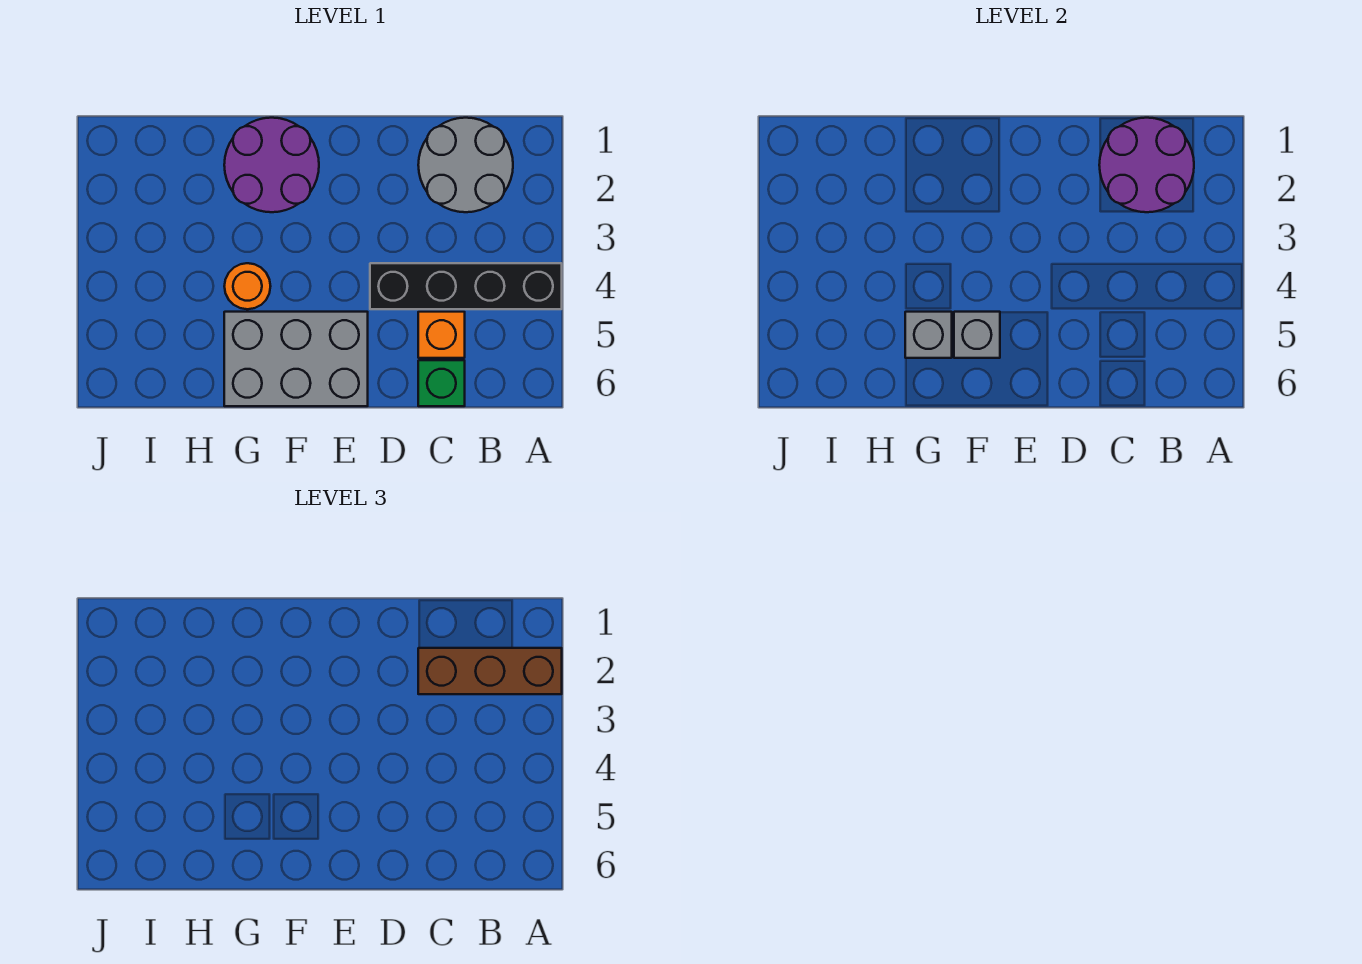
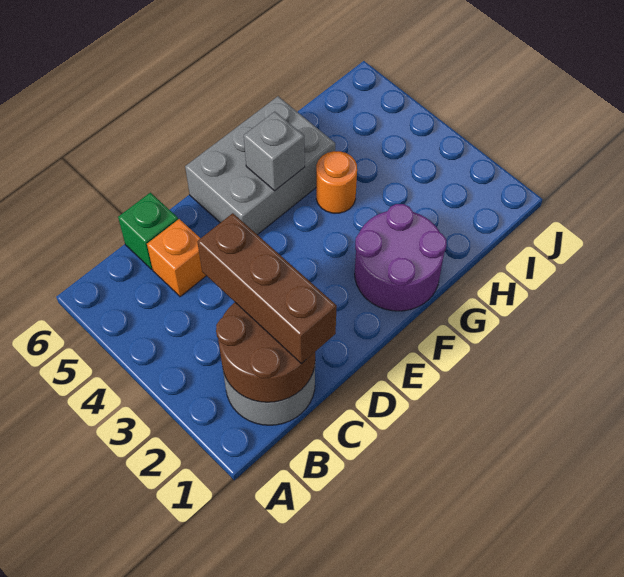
brown brick A2:C2 level 3 -> brown brick C1:C3 level 3
black brick A4:D4 level 1 -> none
purple round brick B1:C2 level 2 -> brown round brick B1:C2 level 2
grey brick G5 level 2 -> none

